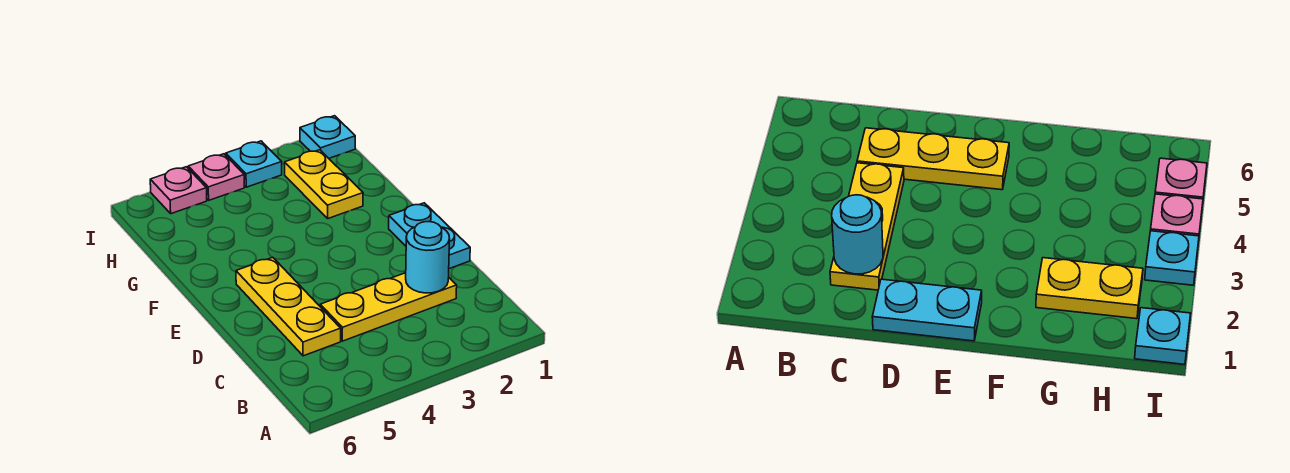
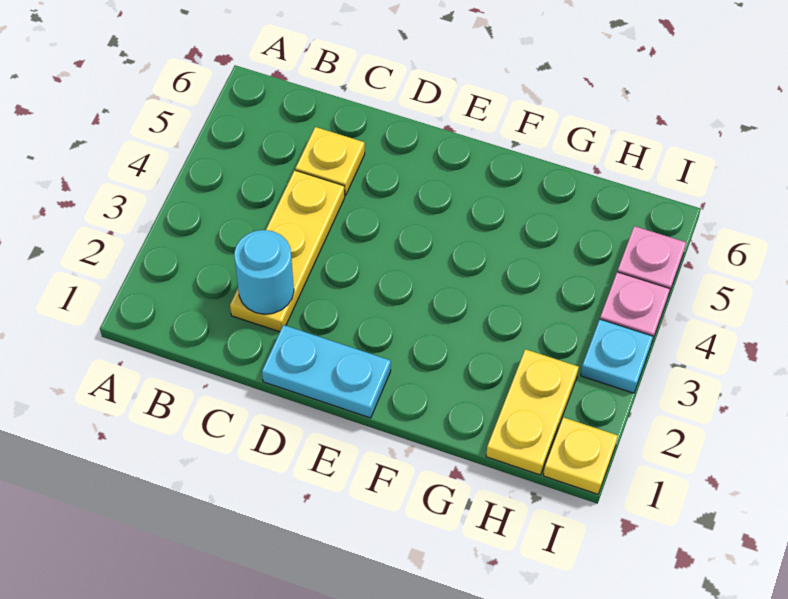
yellow plate C5:E5 level 1 -> yellow plate C5 level 1
yellow plate G2:H2 level 1 -> yellow plate H1:H2 level 1
cyan plate I1 level 1 -> yellow plate I1 level 1

